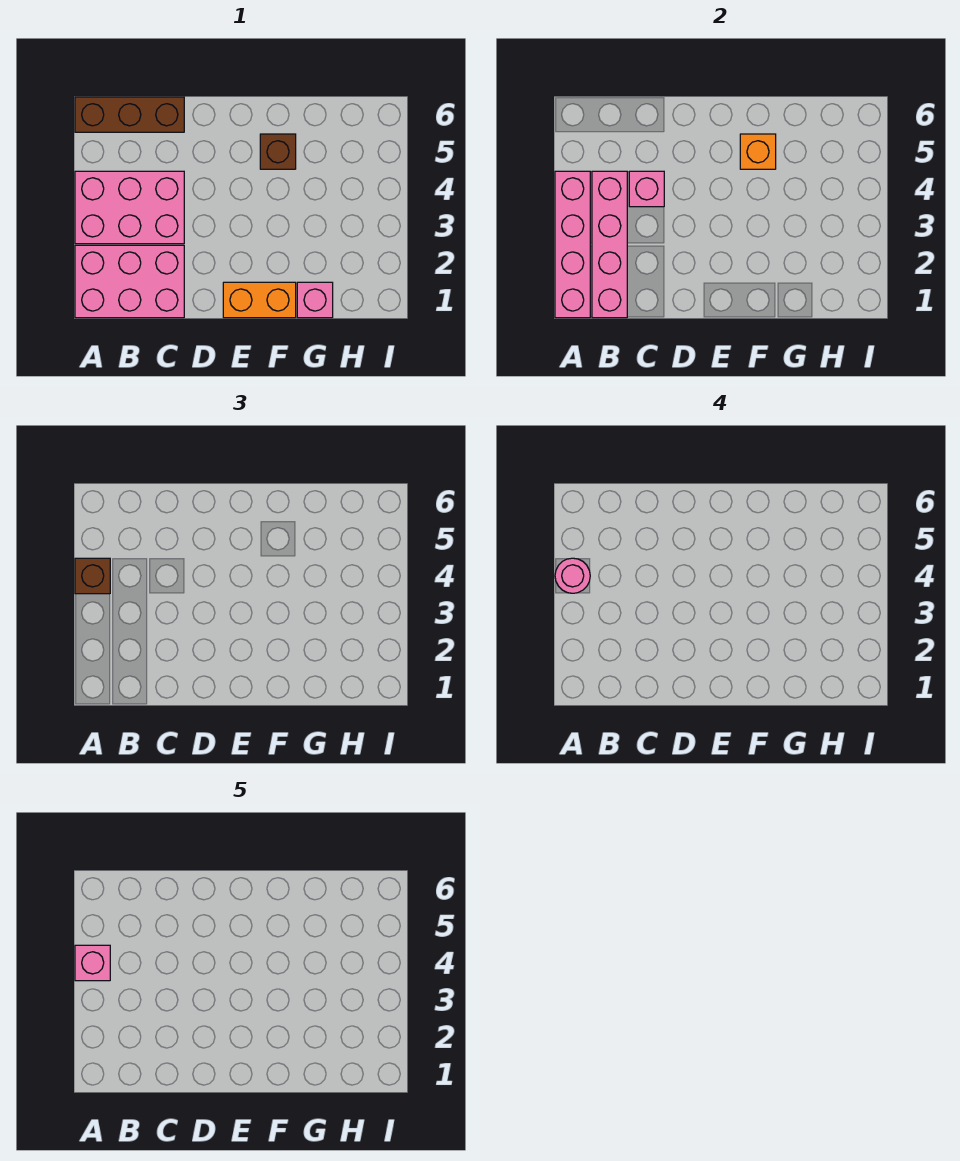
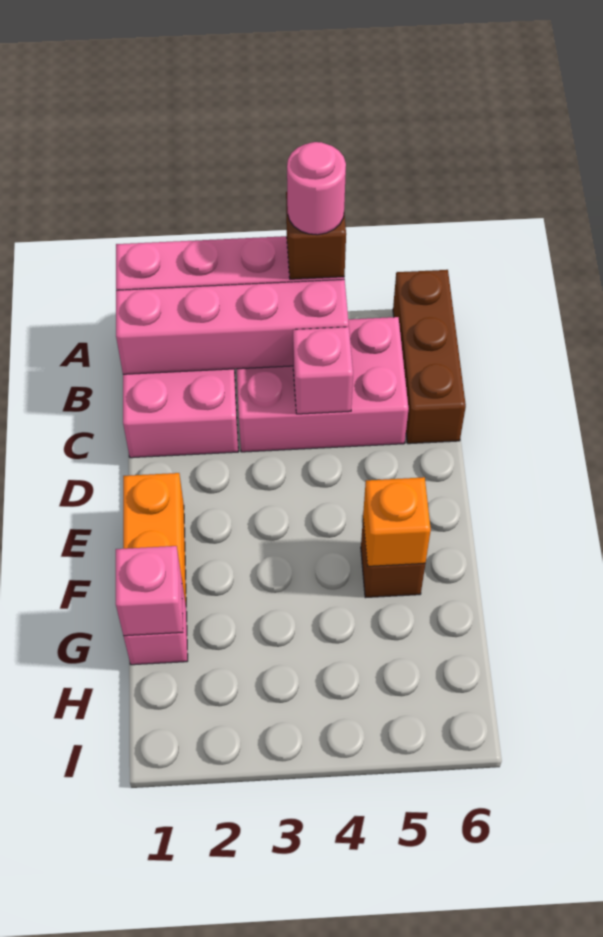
pink brick A3:C4 level 1 -> pink brick B3:C5 level 1
pink brick A4 level 5 -> pink brick G1 level 2

